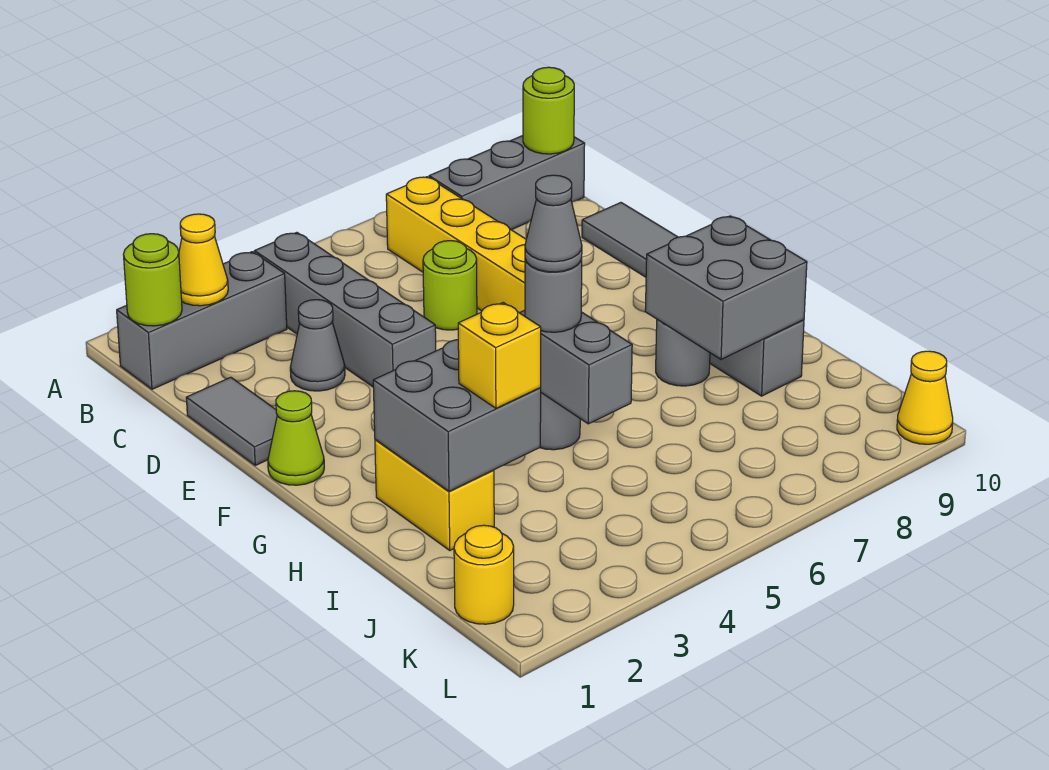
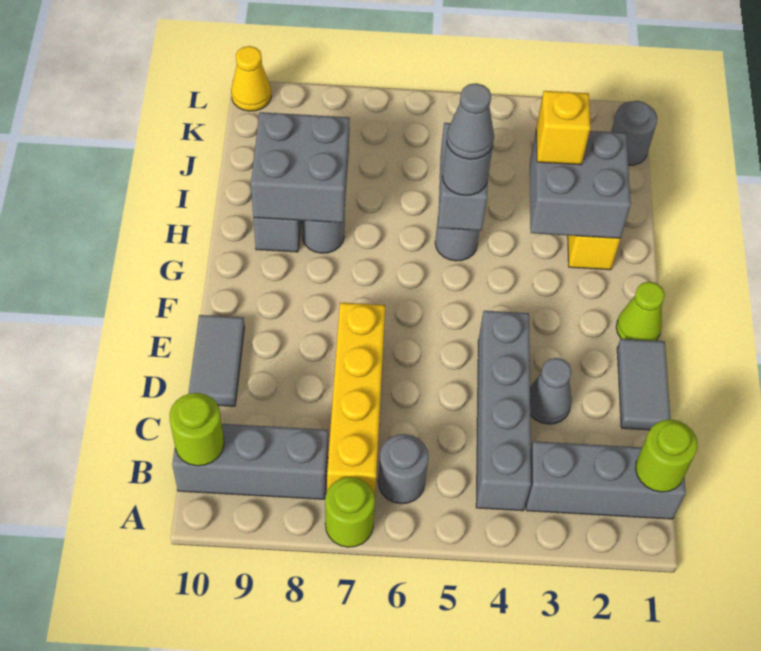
yellow cone B2 level 2 -> none
none -> grey round brick B6 level 1
lime round brick D6 level 1 -> lime round brick A7 level 1
yellow round brick K1 level 1 -> grey round brick K1 level 1

